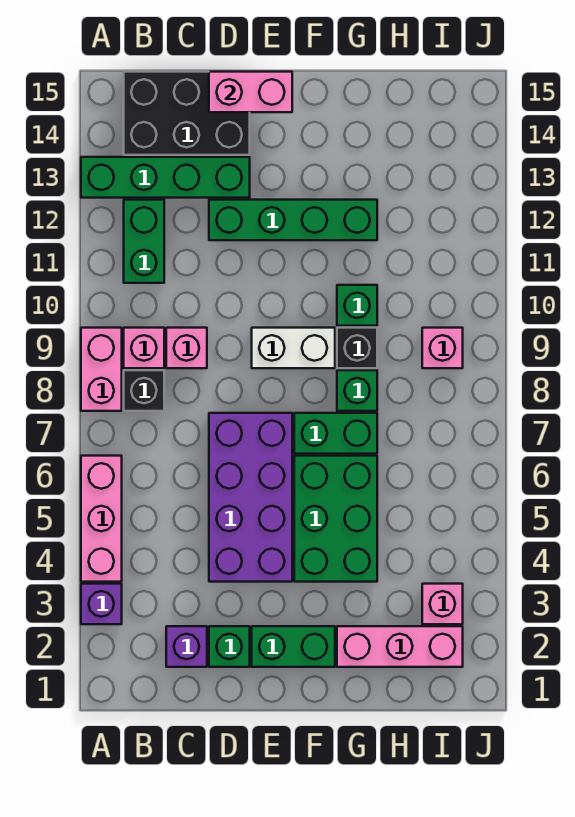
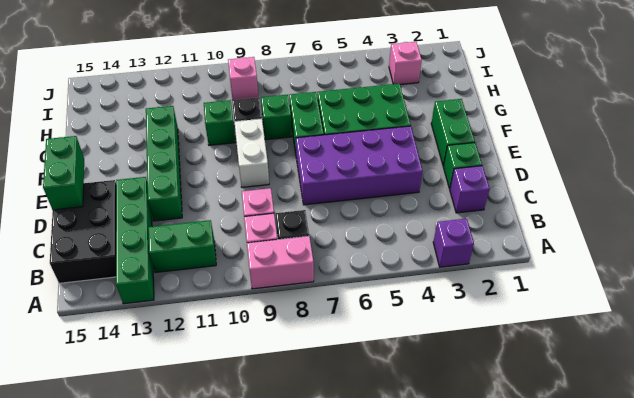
pink brick A4:A6 level 1 -> none
pink brick D15:E15 level 2 -> green brick D15:E15 level 2
pink brick G2:I2 level 1 -> none

